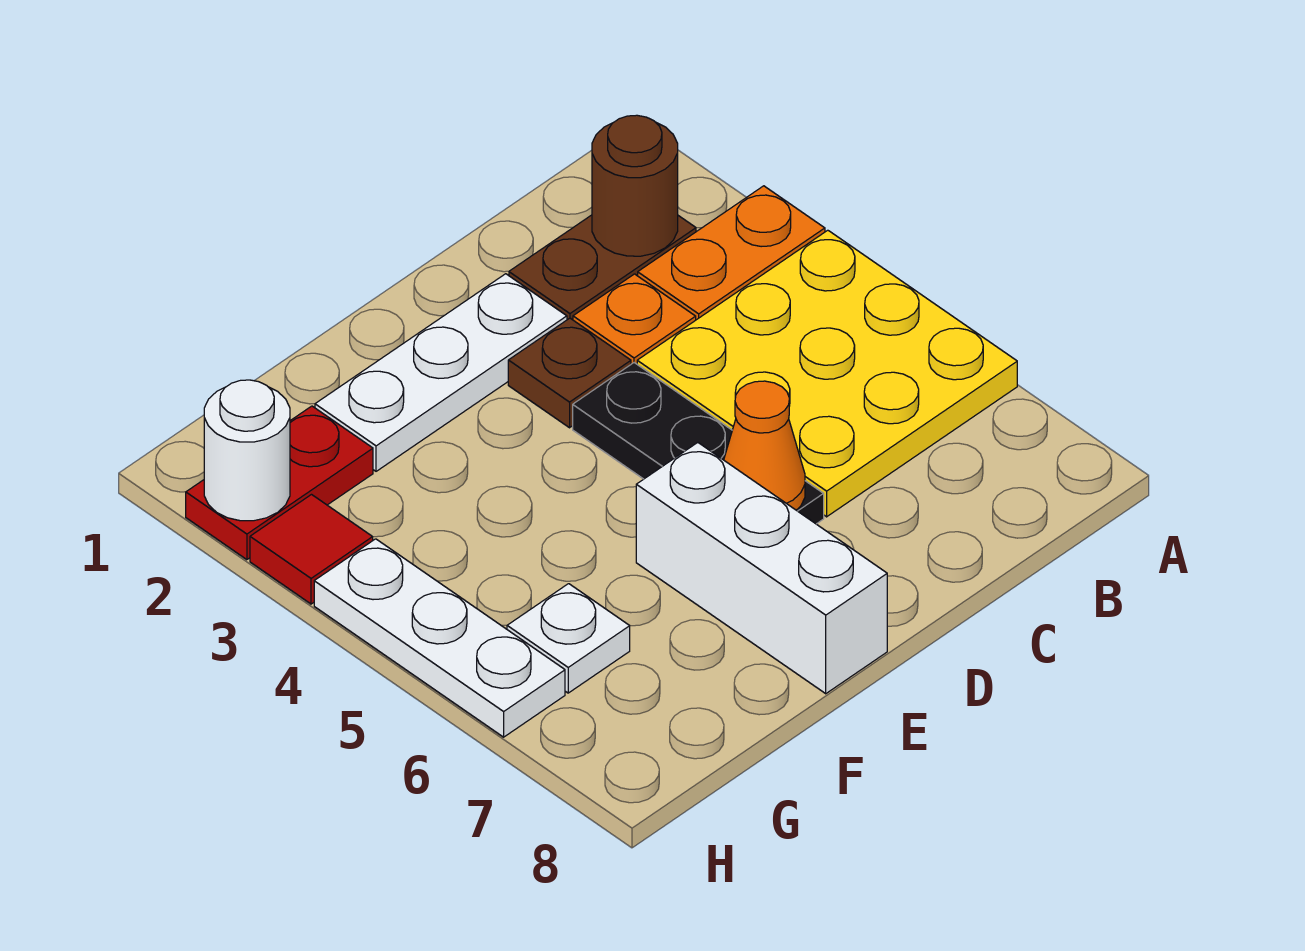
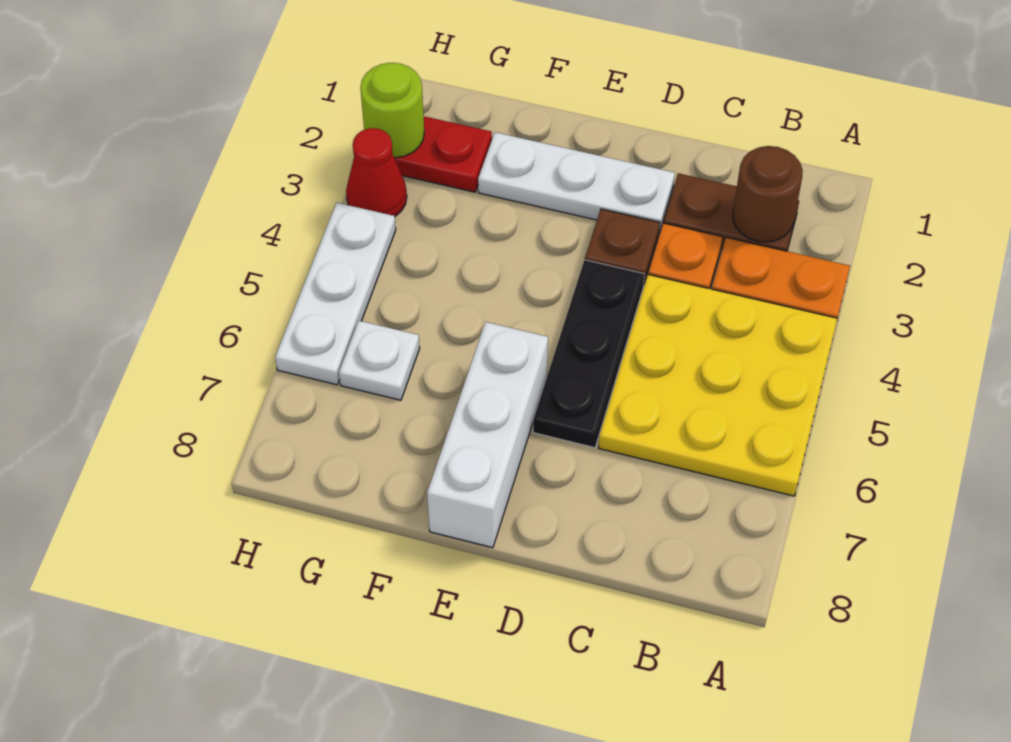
orange cone D6 level 2 -> none
white round brick H2 level 2 -> lime round brick H2 level 2
red tile H3 level 1 -> red cone H3 level 1

